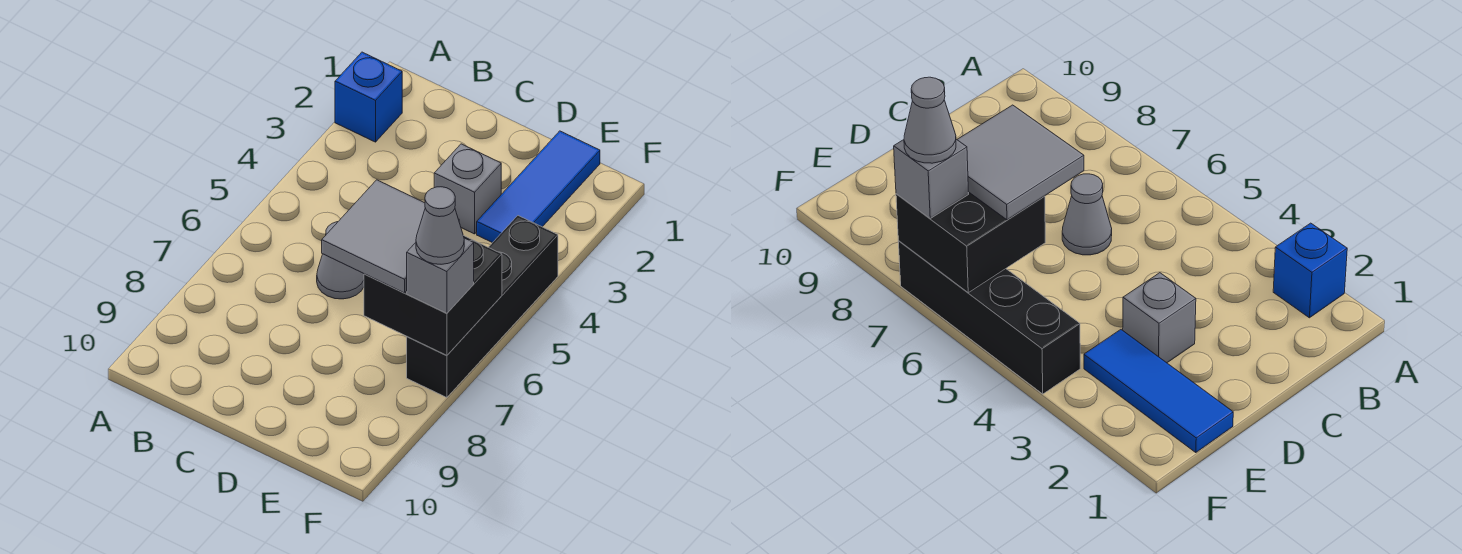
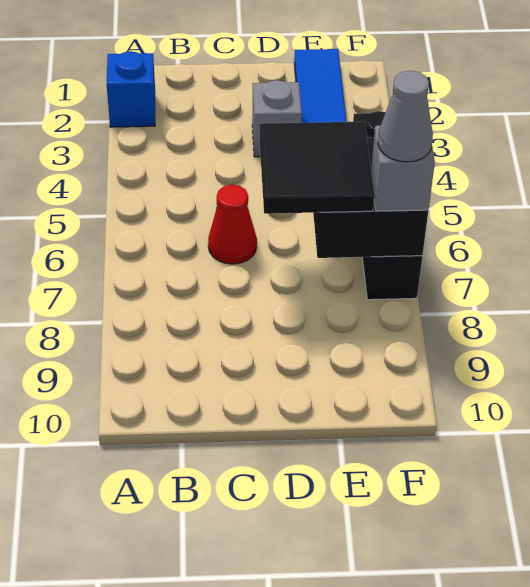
grey cone C6 level 1 -> red cone C6 level 1
grey tile D6:E7 level 3 -> black tile D6:E7 level 3

